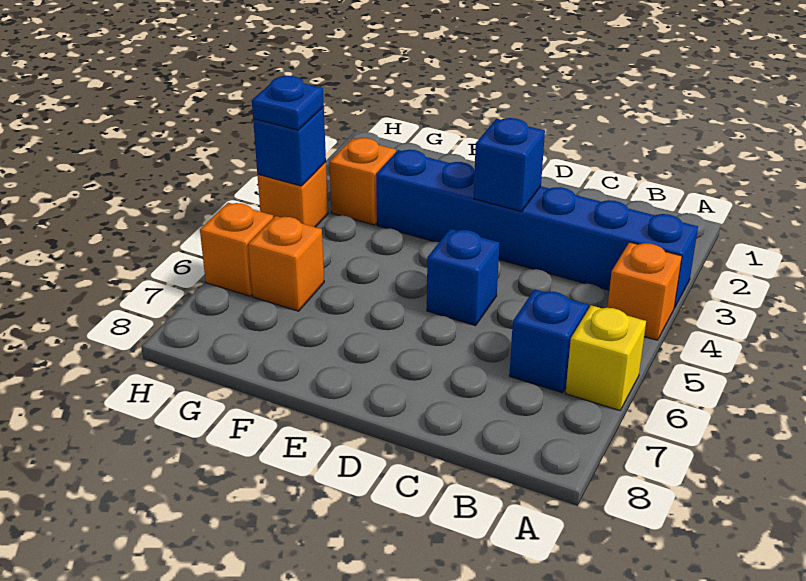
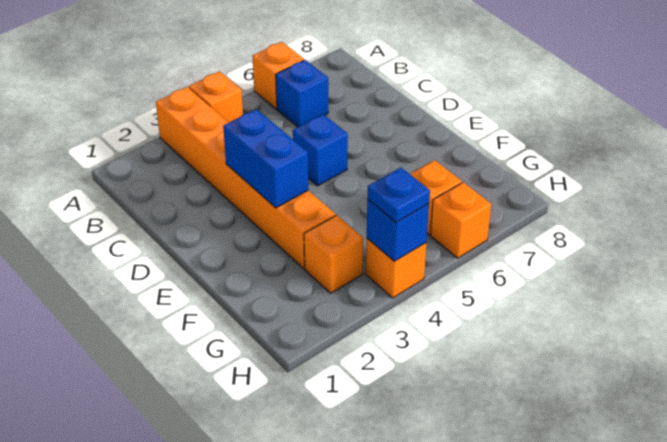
blue brick A3:F3 level 1 -> orange brick A3:F3 level 1
yellow brick A6 level 1 -> orange brick A6 level 1
blue brick D3 level 2 -> blue brick D3:E3 level 2

